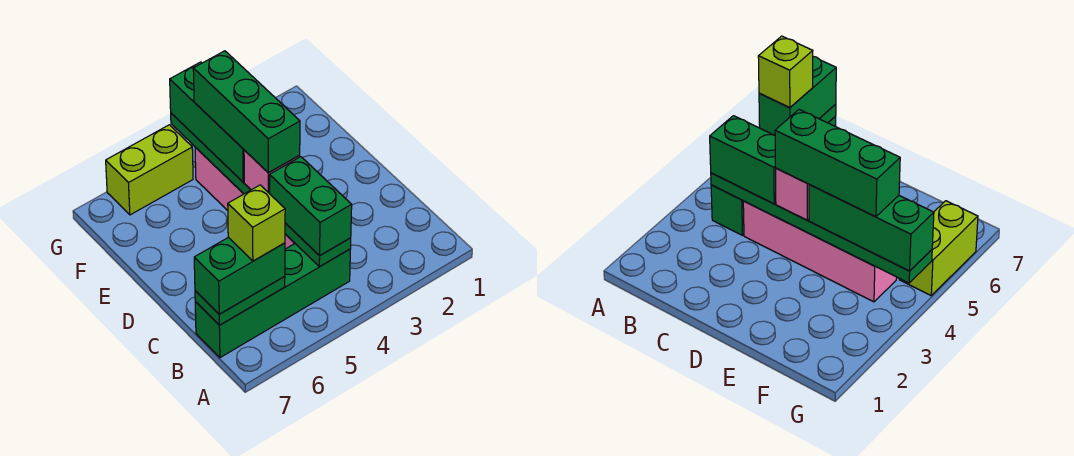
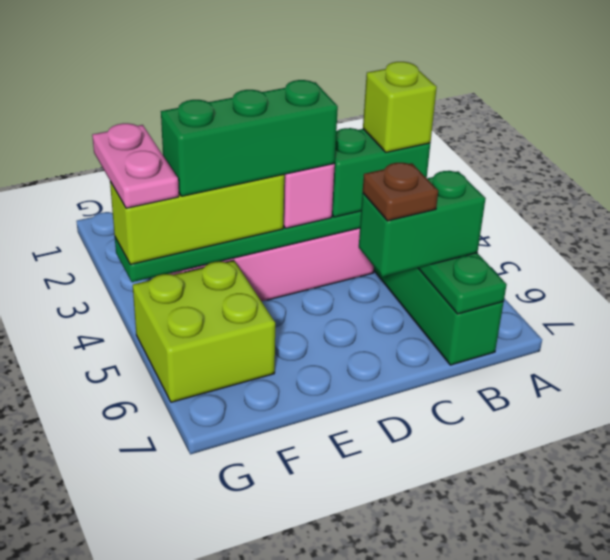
green brick B6:B7 level 3 -> green brick B6:C6 level 3
lime brick B6 level 4 -> lime brick B4 level 4
none -> brown plate C6 level 4
green brick E4:G4 level 3 -> lime brick E4:G4 level 3
none -> pink plate G3:G4 level 4
lime brick G5:G6 level 1 -> lime brick F5:G6 level 1

